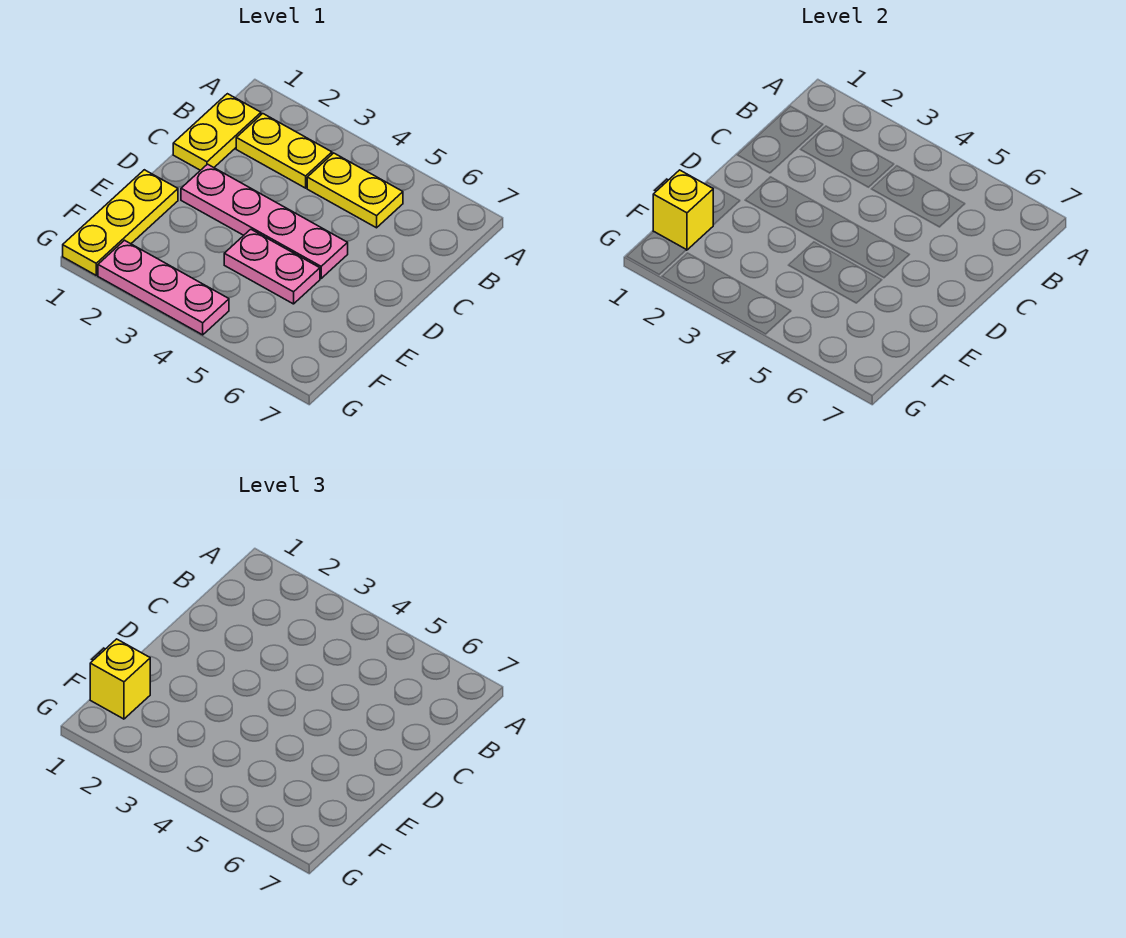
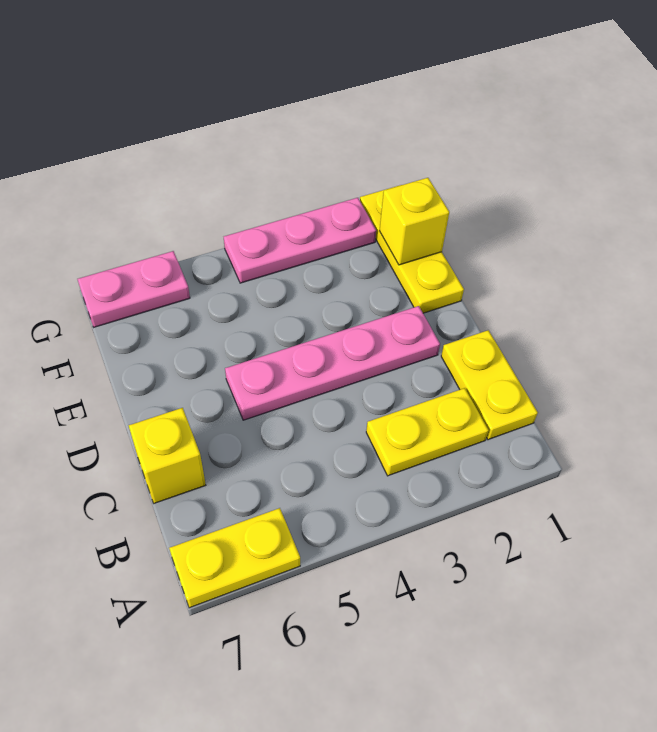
yellow plate B4:B5 level 1 -> yellow plate A6:A7 level 1
pink plate E4:E5 level 1 -> pink plate G6:G7 level 1
yellow brick F1 level 3 -> yellow brick C7 level 1

